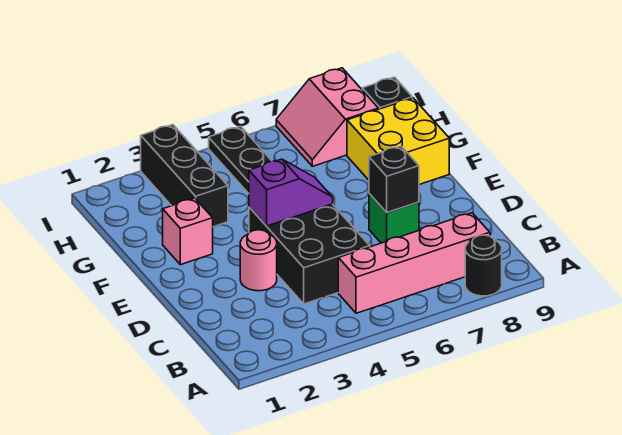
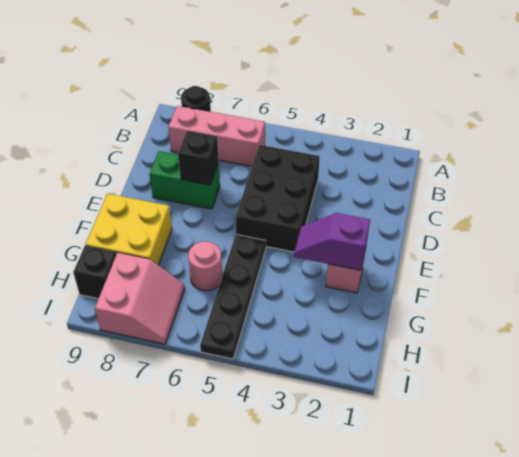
pink brick B5:B8 level 1 -> pink brick B6:B8 level 1
pink round brick D3 level 1 -> pink round brick G6 level 1
green brick D7 level 1 -> green brick D7:D8 level 1
purple slope E4:E5 level 2 top 4 -> purple slope F2:F3 level 2 top 2
black brick G3:I3 level 1 -> none

